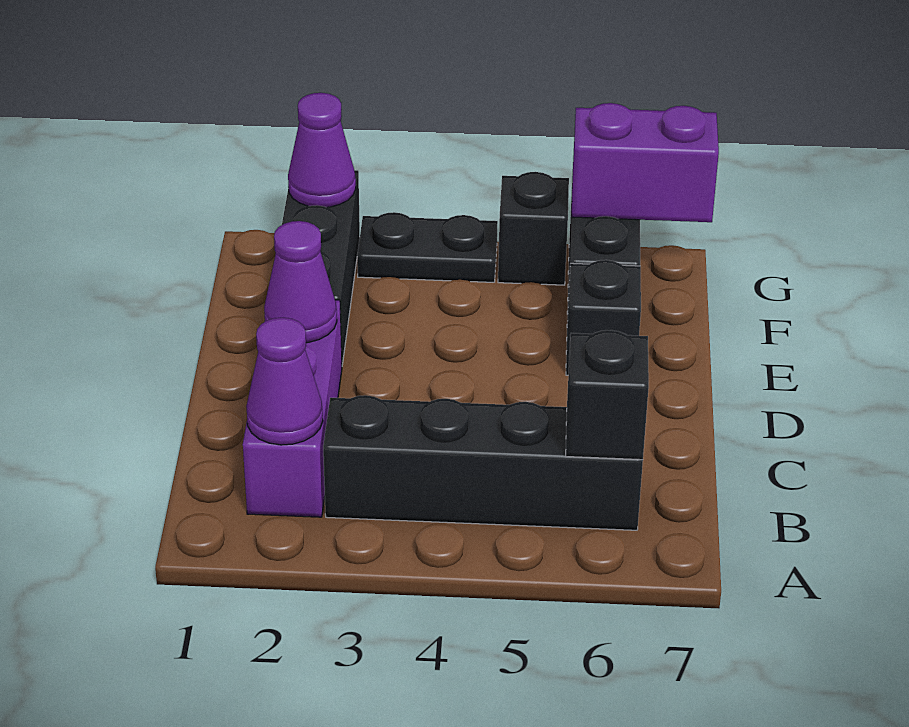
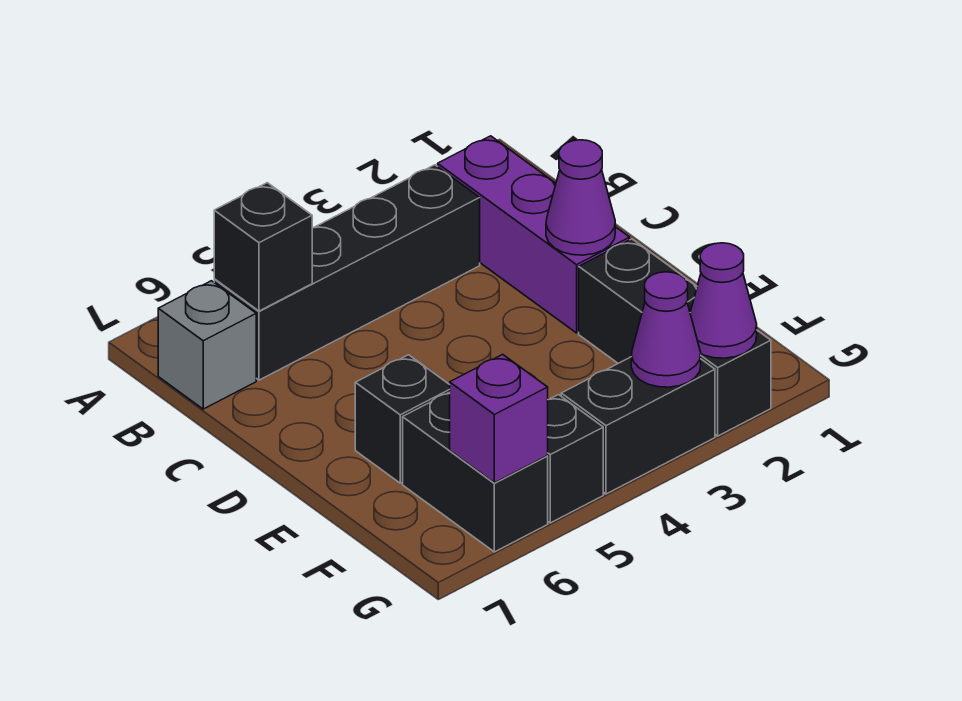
purple cone B2 level 2 -> purple cone G3 level 2
none -> grey brick B7 level 1
black plate G3:G4 level 1 -> black brick G3:G4 level 1
purple brick G6:G7 level 2 -> purple brick G6 level 2

